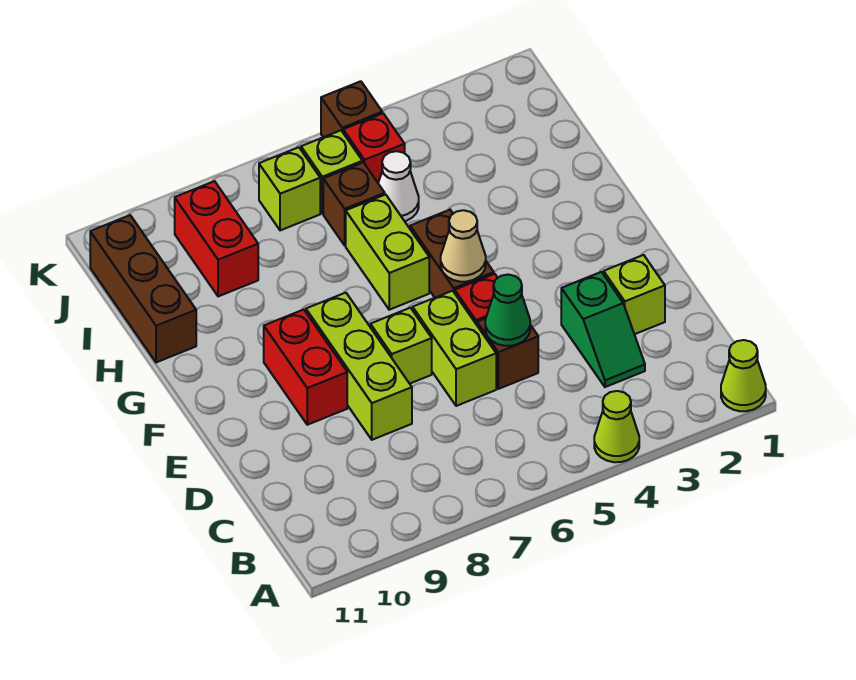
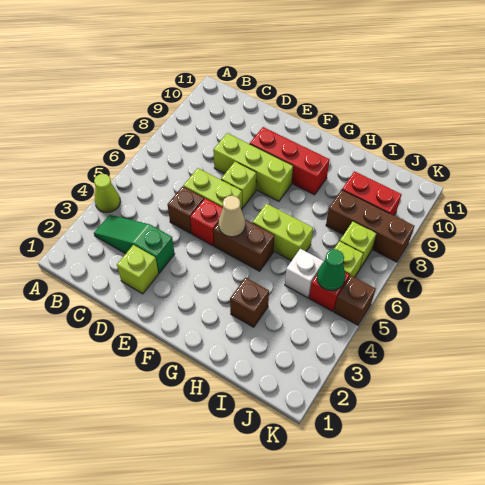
lime cone A1 level 1 -> none
green slope C3:D3 level 1 top D -> green slope B3:D3 level 1 top D
green cone D5 level 2 -> green cone J5 level 2
red brick E9:F9 level 1 -> red brick E9:G9 level 1
brown brick H11:J11 level 1 -> brown brick I8:K8 level 1
white cone I5 level 1 -> white brick I5 level 1
brown brick I6 level 1 -> brown brick H3 level 1

